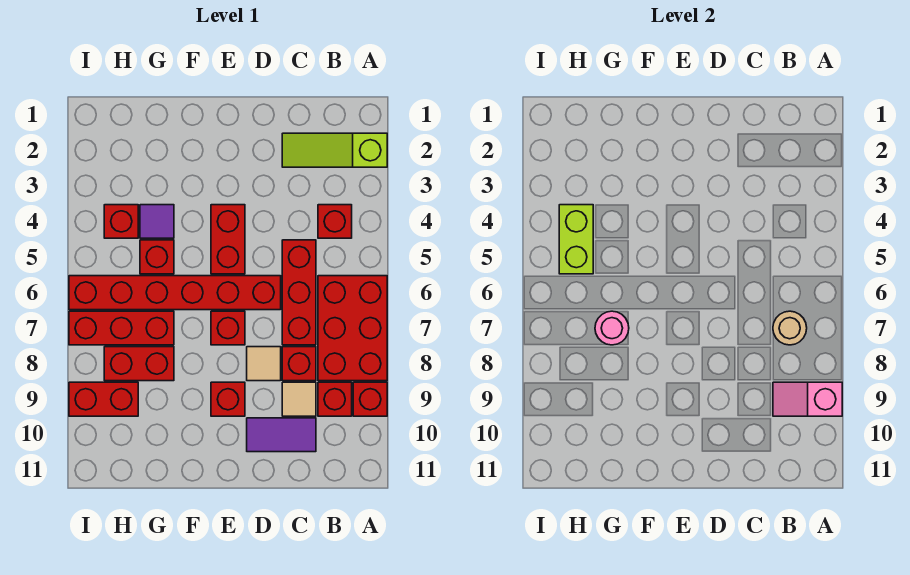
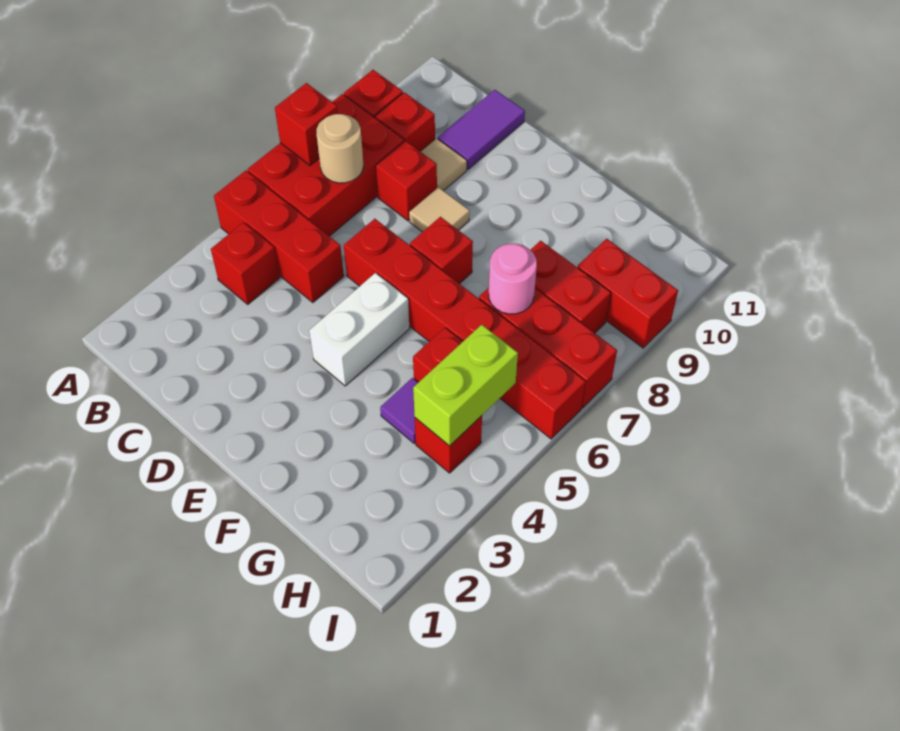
lime slope A2:C2 level 1 top A -> none
pink slope A9:B9 level 2 top A -> none
red brick C5:C7 level 1 -> red brick A5:C5 level 1
purple tile C10:D10 level 1 -> purple tile C10:C11 level 1
red brick E4:E5 level 1 -> white brick E4:E5 level 1
red brick E9 level 1 -> red brick A7 level 2

